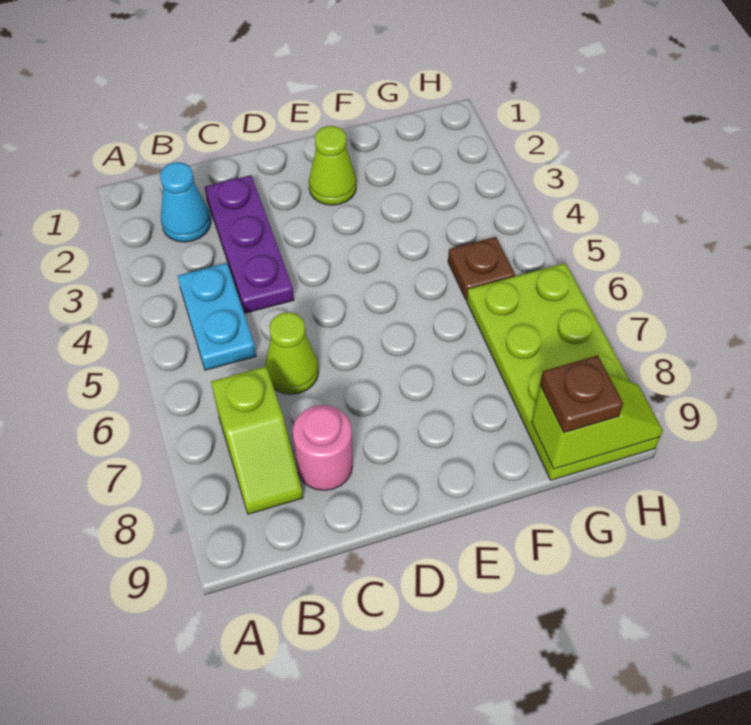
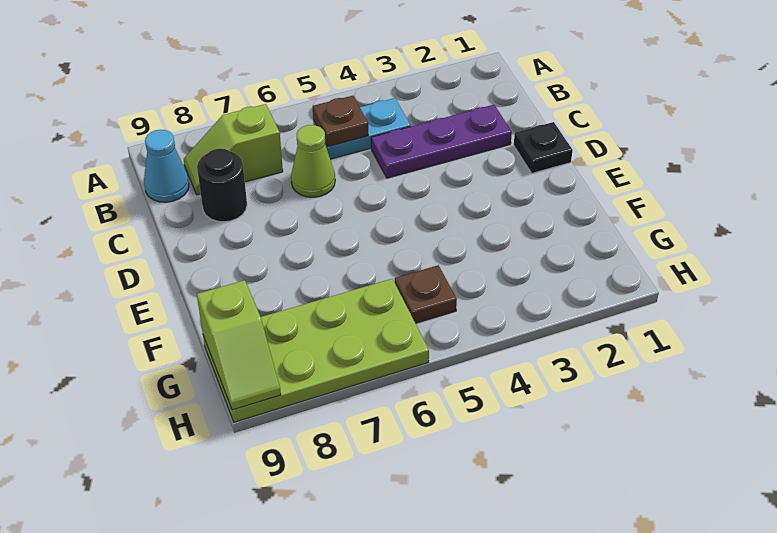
cyan cone B2 level 1 -> cyan cone B9 level 1
pink round brick C8 level 1 -> black round brick C8 level 1
none -> black plate D1 level 1
lime cone E2 level 1 -> none
brown plate G9 level 3 -> brown plate B5 level 2

